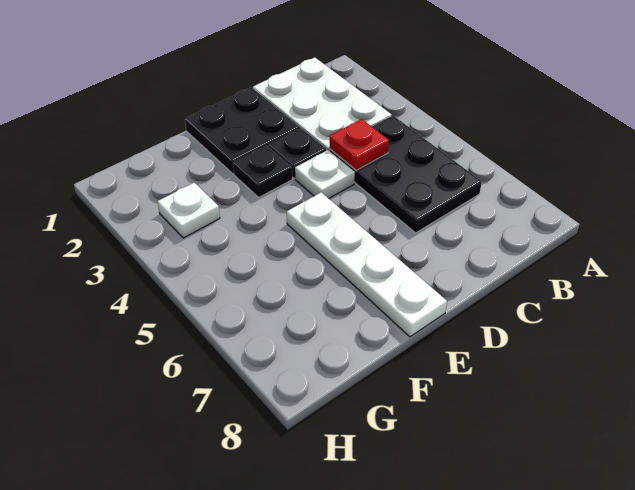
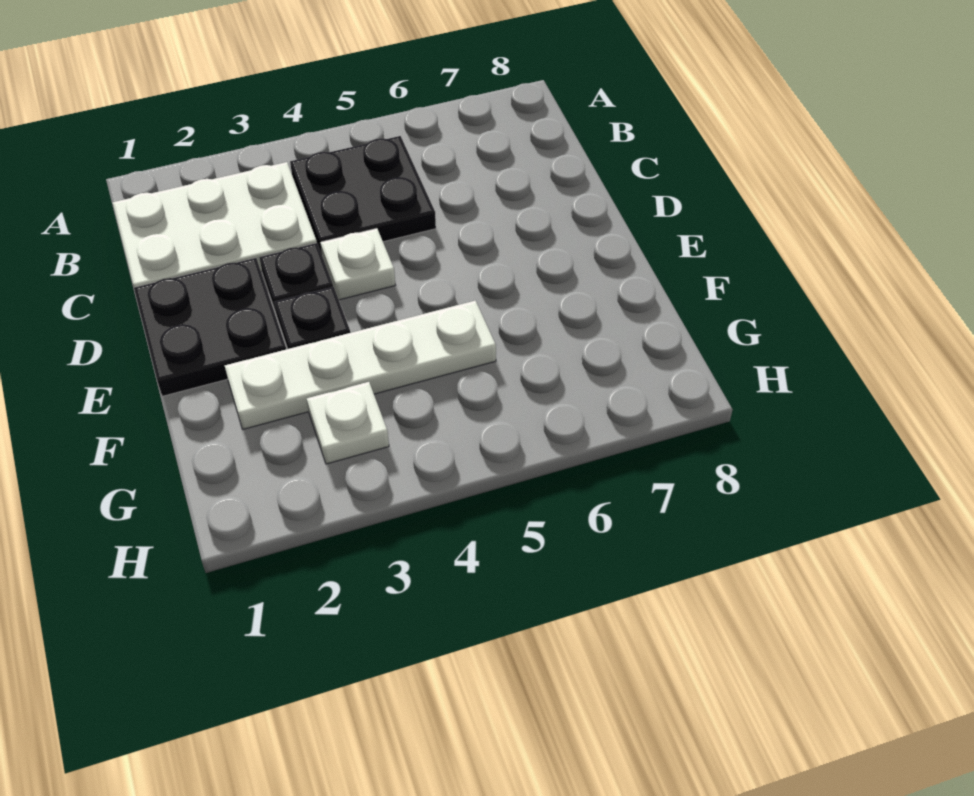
black plate B4:C6 level 1 -> black plate B4:C5 level 1
red plate C4 level 2 -> none
white plate E5:E8 level 1 -> white plate F2:F5 level 1

